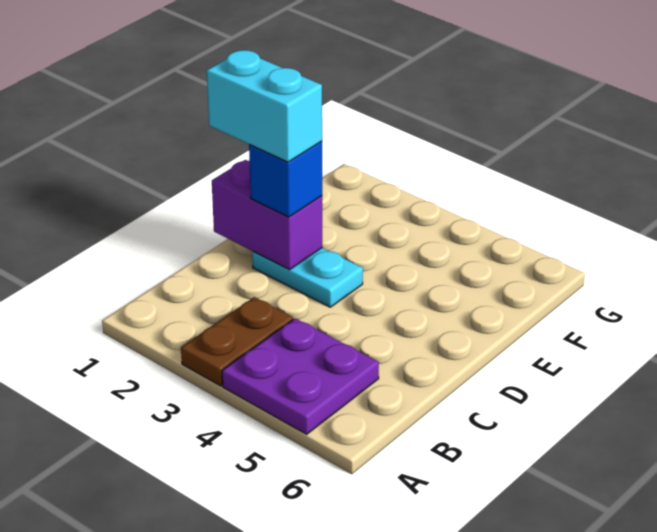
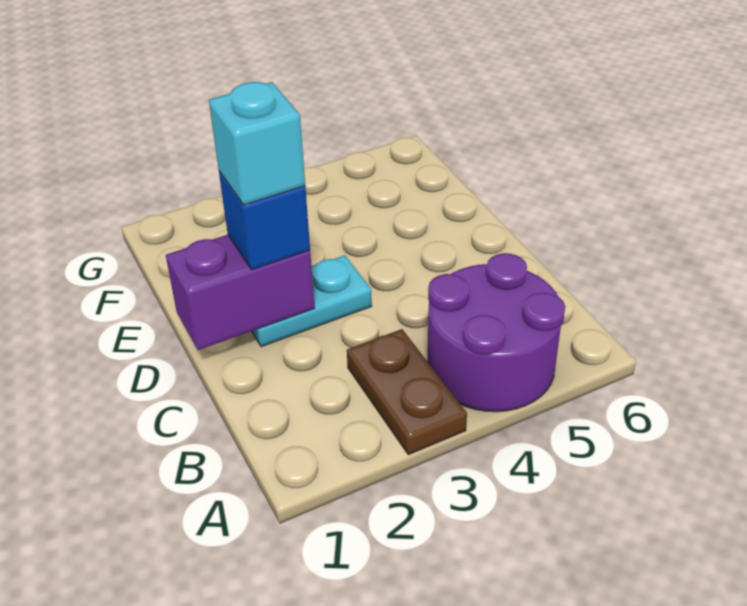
purple plate A4:B5 level 1 -> purple round brick A4:B5 level 1
cyan brick D1:D2 level 4 -> cyan brick D2 level 4

